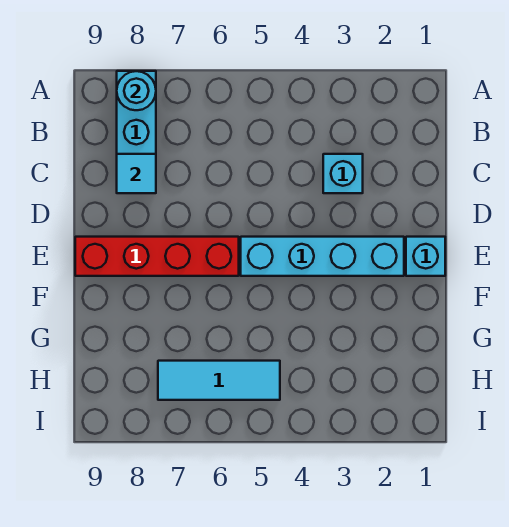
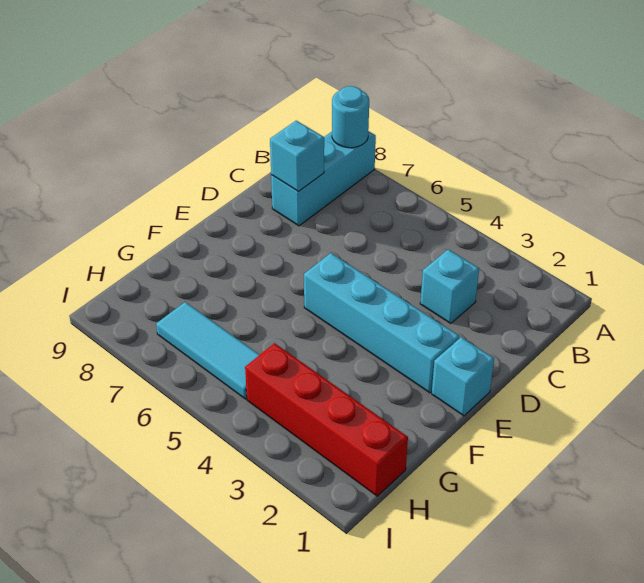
cyan tile C8 level 2 -> cyan brick C8 level 2
red brick E6:E9 level 1 -> red brick H1:H4 level 1

